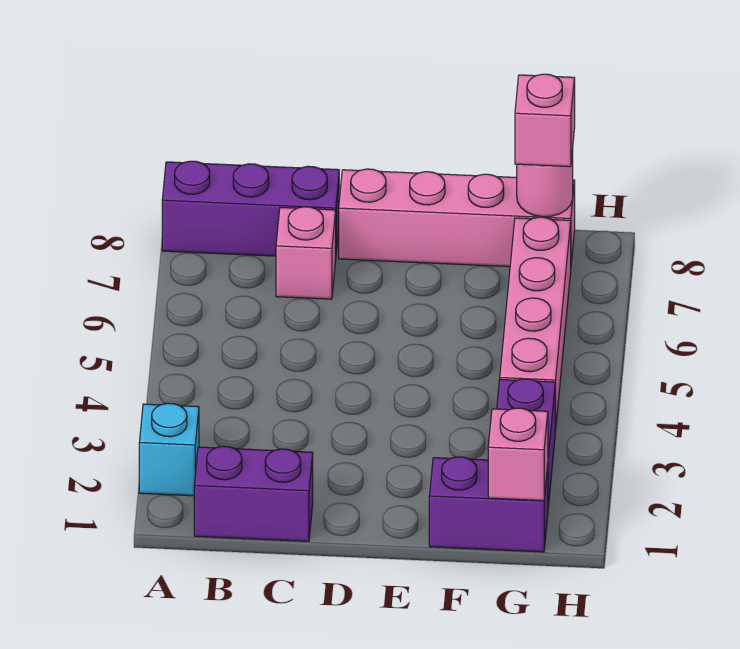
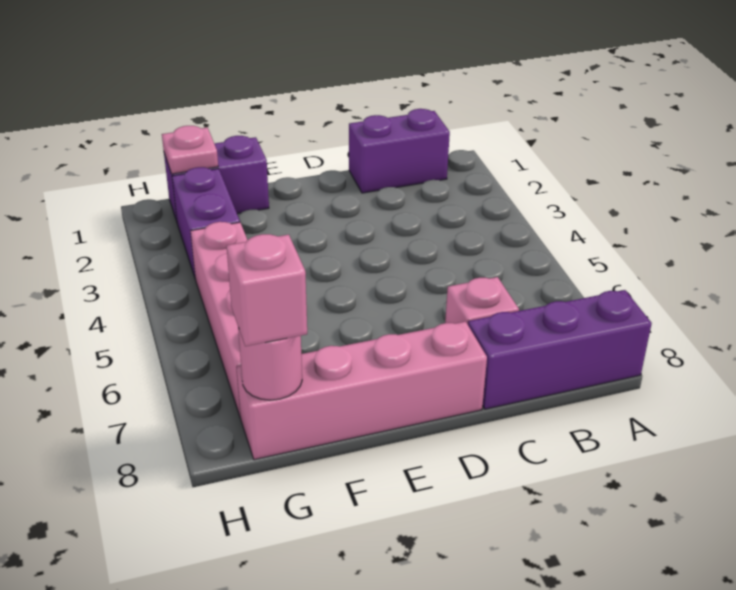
cyan brick A2 level 1 -> none
pink brick G1 level 2 -> pink plate G1 level 2

